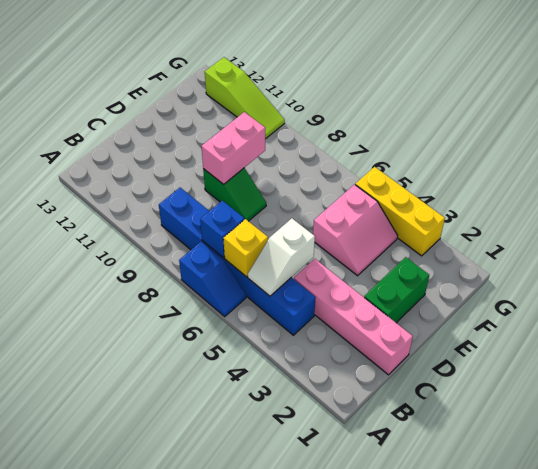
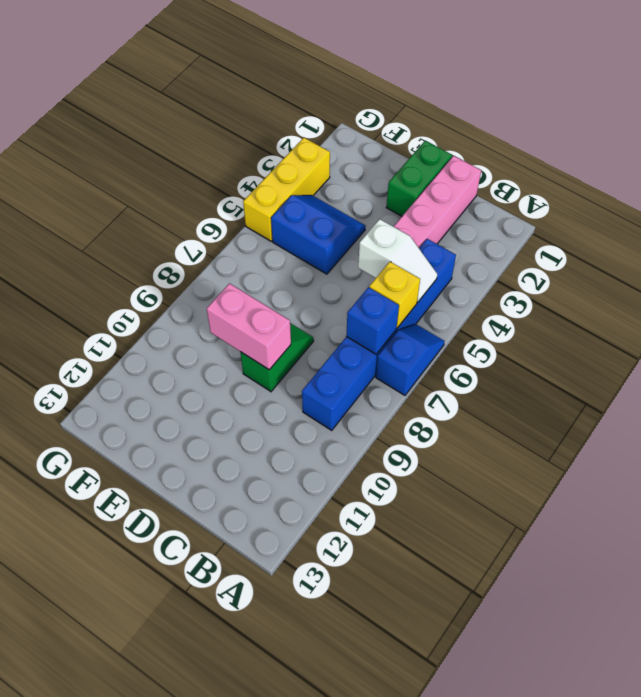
green brick D2:E2 level 1 -> green brick D1:D2 level 1
pink slope E4:F5 level 1 top 5 -> blue slope E4:F5 level 1 top 5
lime slope G10:G12 level 1 top 12 -> none

